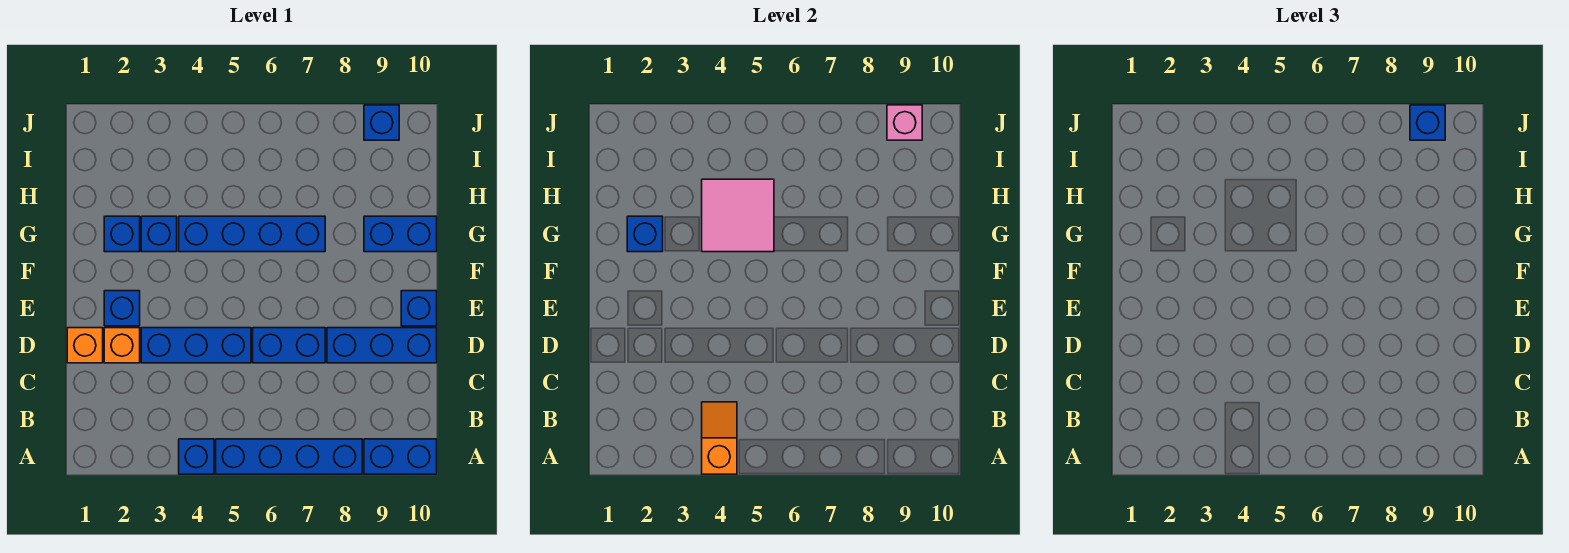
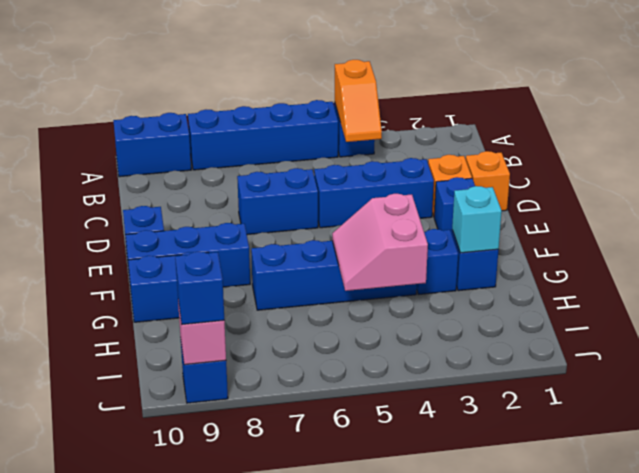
blue brick D8:D10 level 1 -> blue brick F8:F10 level 1
blue brick G2 level 2 -> cyan brick G2 level 2
pink tile G4:H5 level 2 -> pink slope G4:H5 level 2 top 4

